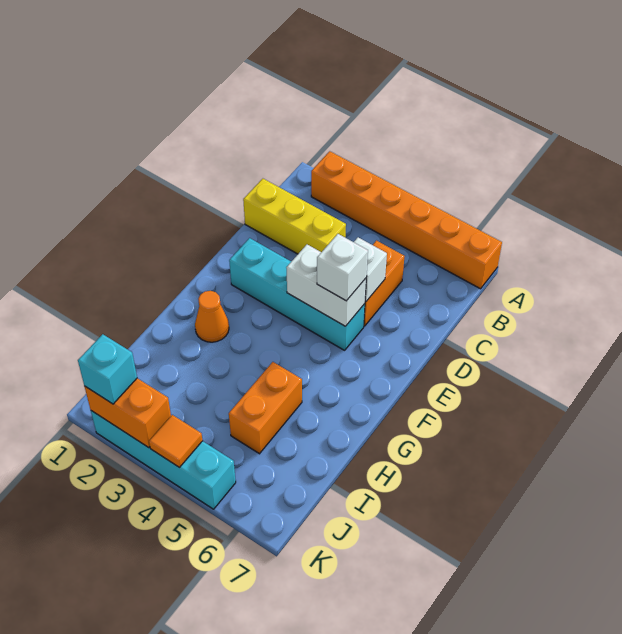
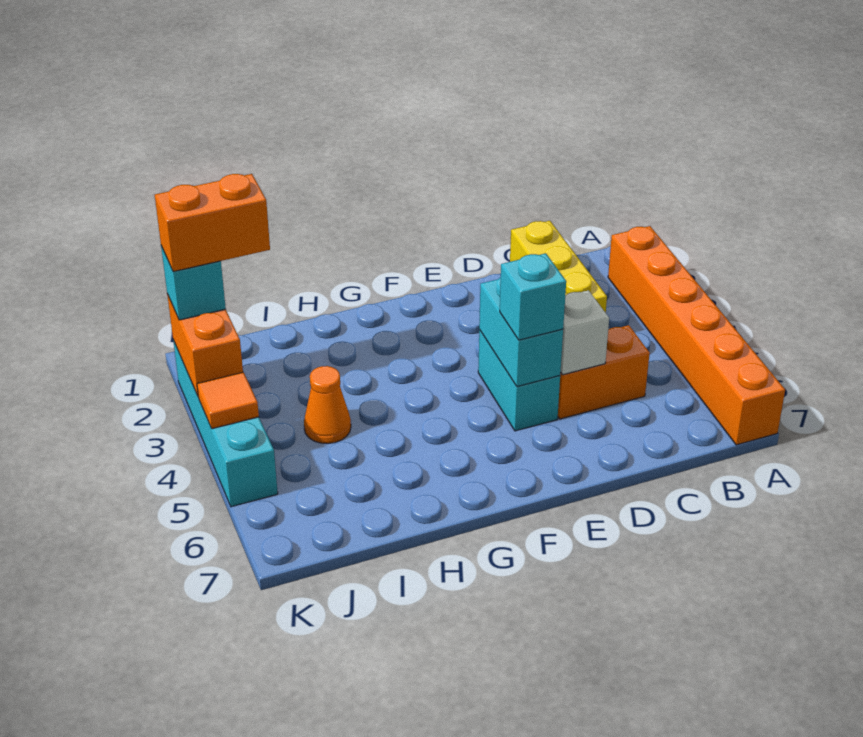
cyan brick E2:E5 level 1 -> cyan brick E4:E5 level 1
white brick E4:E5 level 2 -> cyan brick E4:E5 level 2
white brick E5 level 3 -> cyan brick E5 level 3
orange cone G2 level 1 -> orange cone I4 level 1
orange brick H5:I5 level 1 -> orange brick J2:K2 level 4

